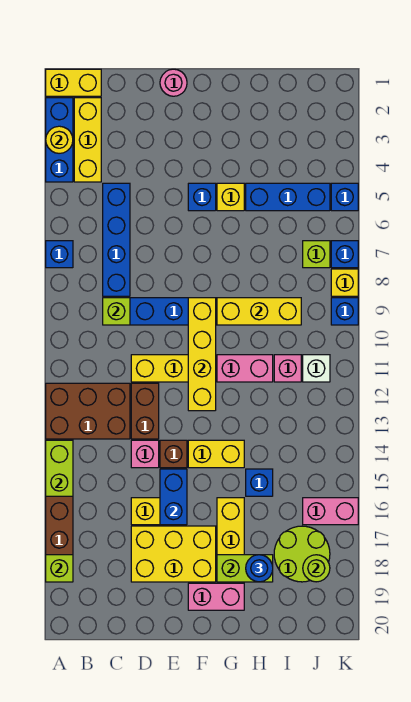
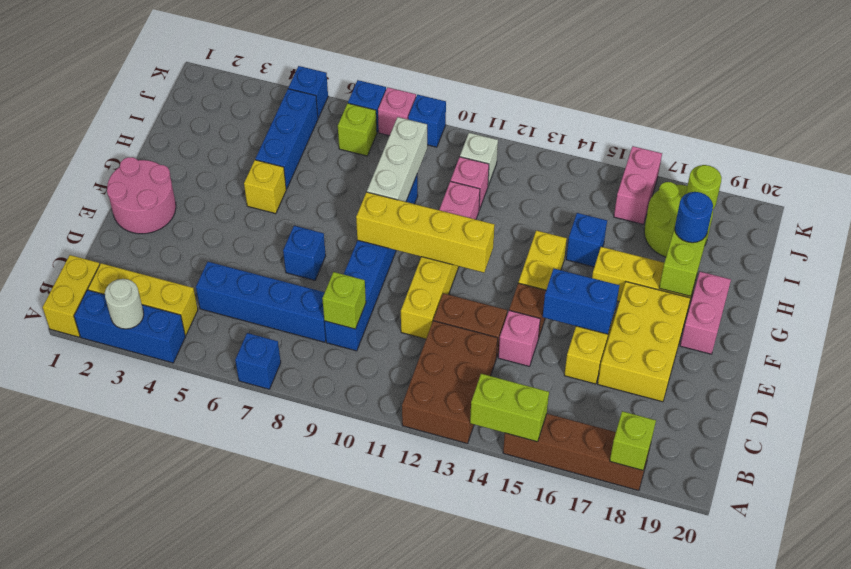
yellow round brick A3 level 2 -> white round brick A3 level 2
pink round brick E1 level 1 -> pink round brick E1:F2 level 1
blue brick F5 level 1 -> blue brick E7 level 1
yellow brick G9:I9 level 2 -> white brick G9:I9 level 2
yellow brick K8 level 1 -> pink brick K8 level 1

